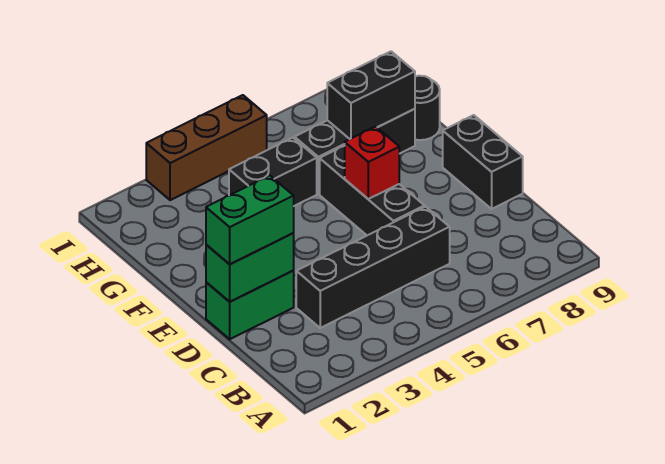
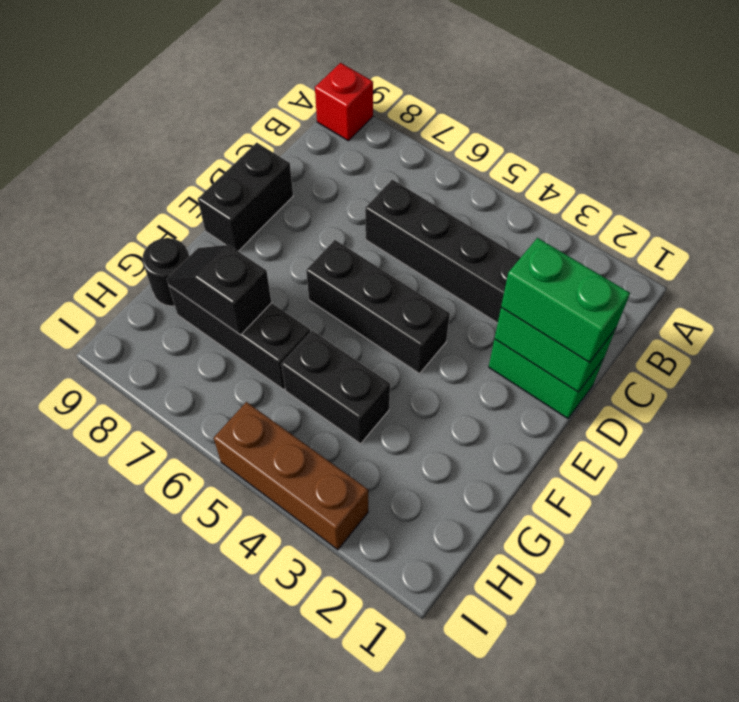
black brick D6:F6 level 1 -> black brick E4:E6 level 1
red brick E6 level 2 -> red brick A9 level 1
black brick G7:G8 level 2 -> black slope G7:G8 level 2 top 7

